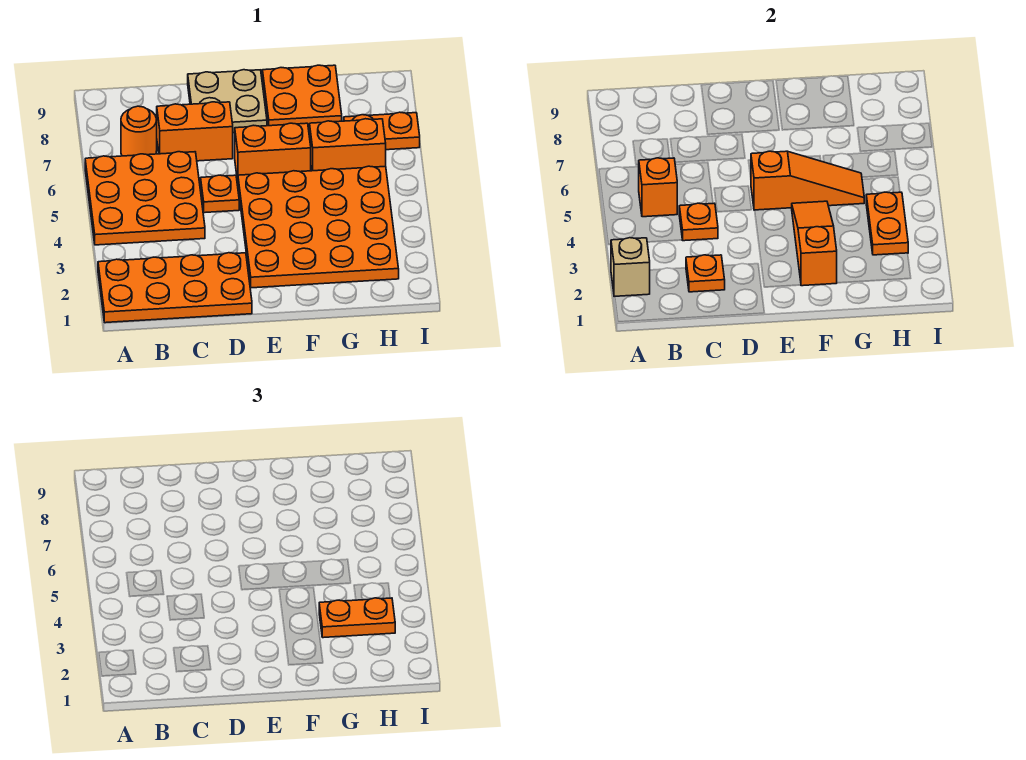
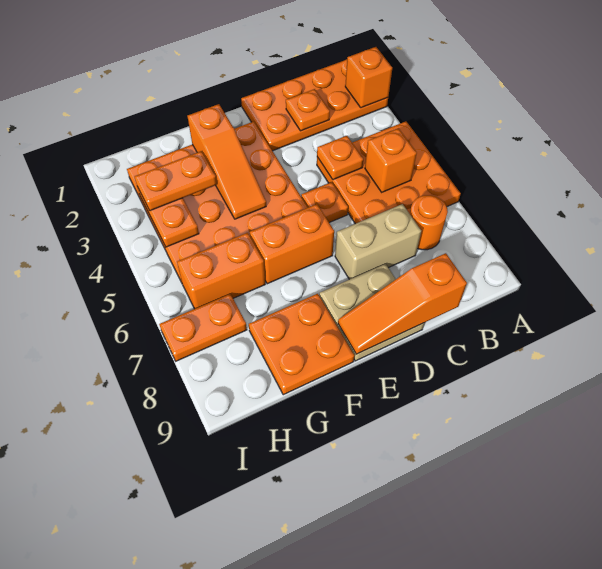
tan brick A2 level 2 -> orange brick A2 level 2
orange brick C7:D7 level 1 -> tan brick C7:D7 level 1
orange slope E5:G5 level 2 top E -> orange slope C9:E9 level 2 top C

